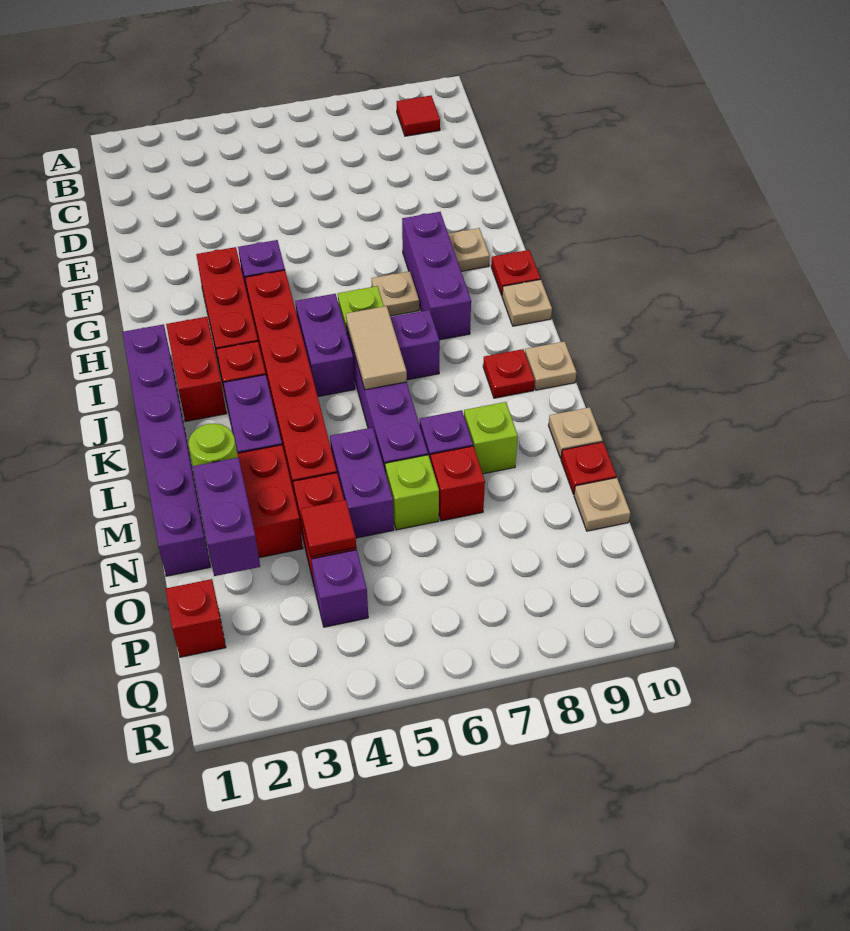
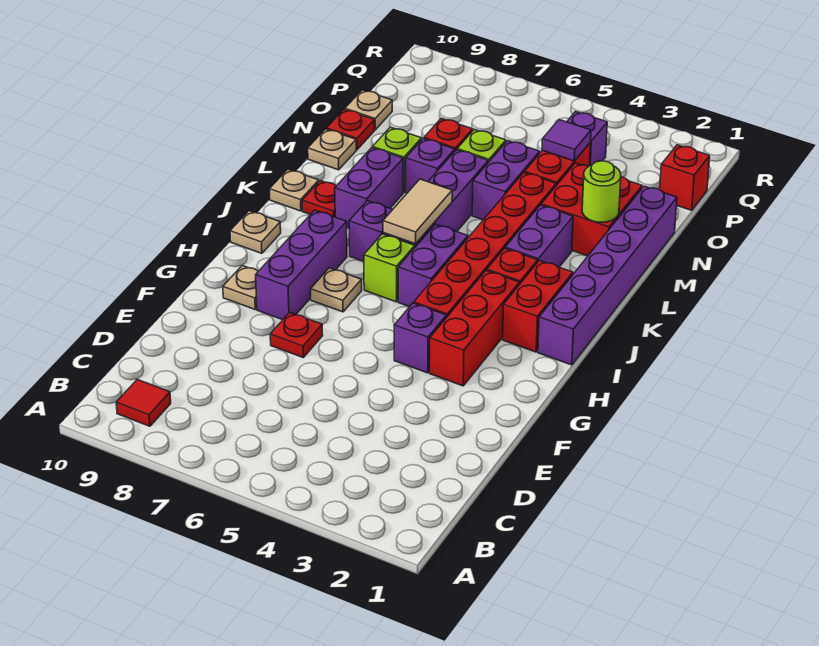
red plate H10 level 1 -> red plate F7 level 1
purple brick N2:O2 level 2 -> purple brick K8:L8 level 1
red tile O4 level 2 -> purple tile O4 level 2

